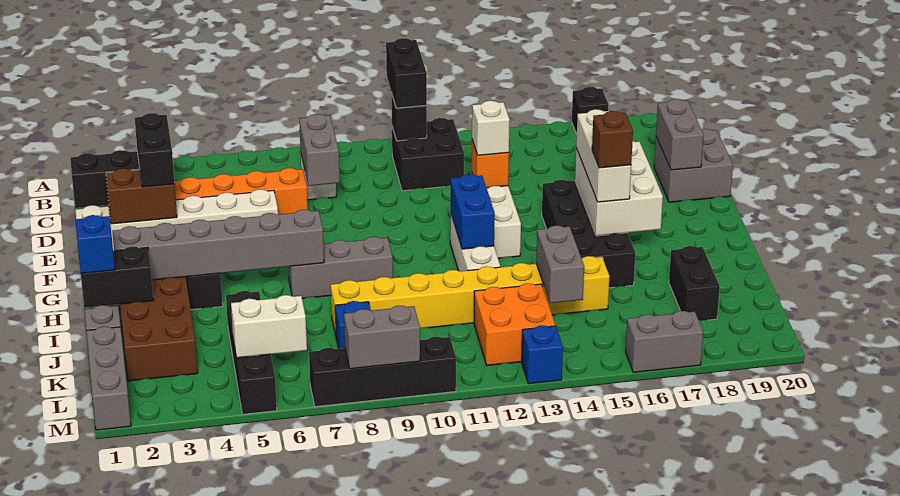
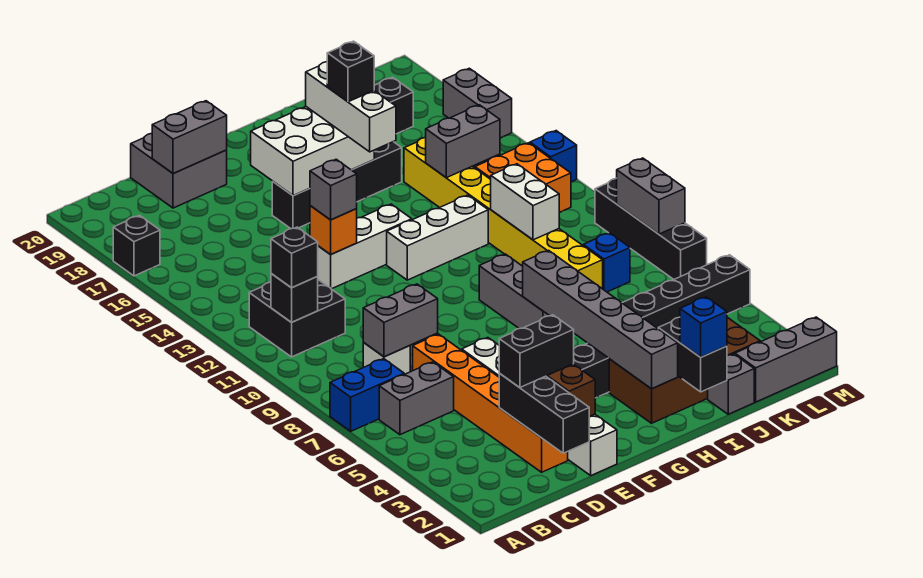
black brick A11:B11 level 3 -> black brick B11 level 3
none -> grey brick B6:C6 level 1
white brick E13 level 3 -> grey brick E13 level 3
black brick F15:I16 level 1 -> black brick F16:I16 level 1
white brick F16:H16 level 3 -> white brick H15:H17 level 3
blue brick G12:H12 level 2 -> blue brick A7:B7 level 1
brown brick H16 level 4 -> black brick H16 level 4
white brick L5:L6 level 2 -> white brick J10:J11 level 2

